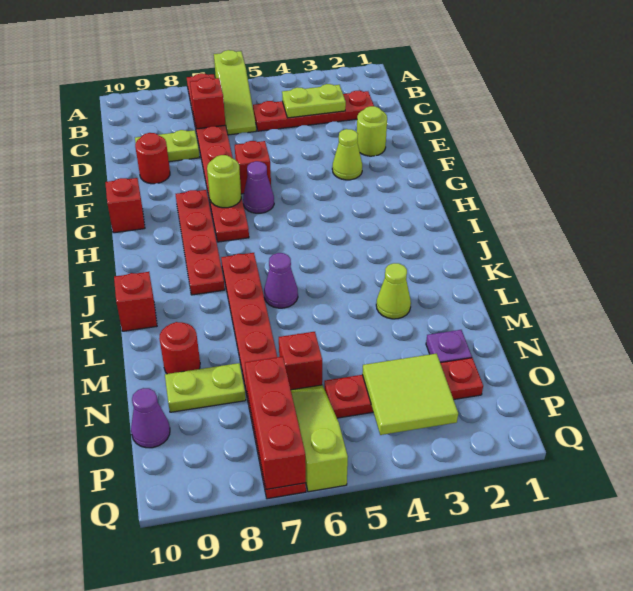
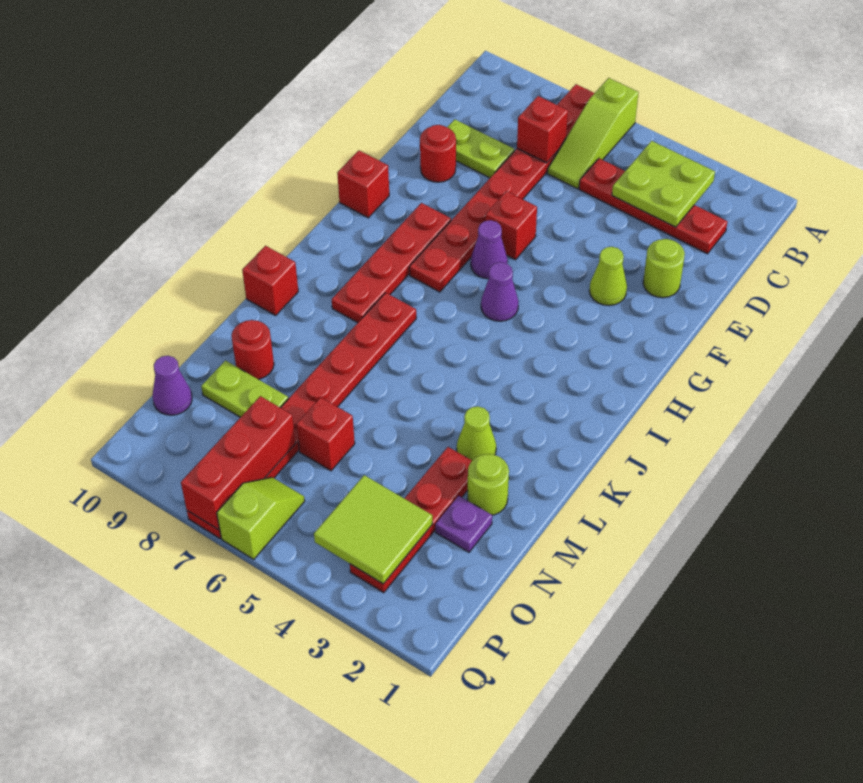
lime plate C3:C4 level 2 -> lime plate B3:C4 level 2
lime round brick G7 level 2 -> lime round brick M2 level 1
purple cone K6 level 1 -> purple cone H5 level 1
red plate O2:O5 level 1 -> red plate M3:P3 level 1
lime slope O6:Q6 level 1 top Q -> lime slope P6:Q6 level 1 top Q

